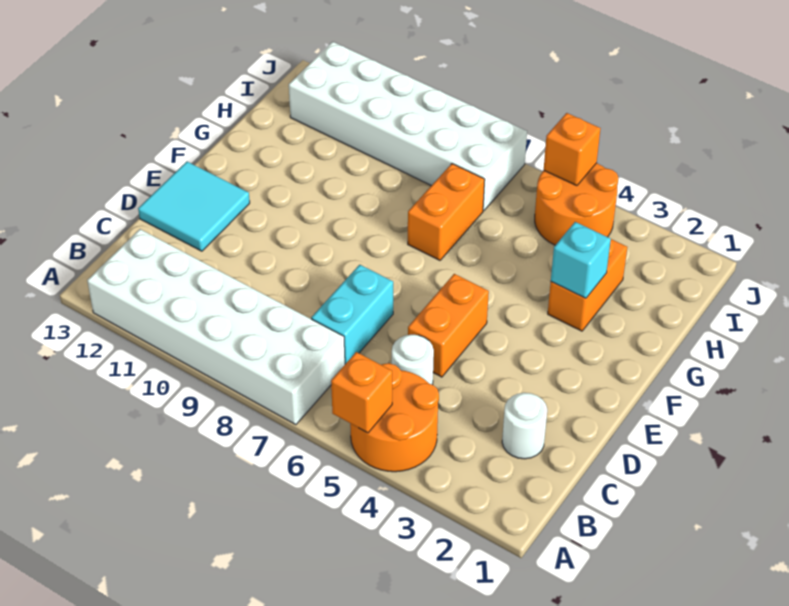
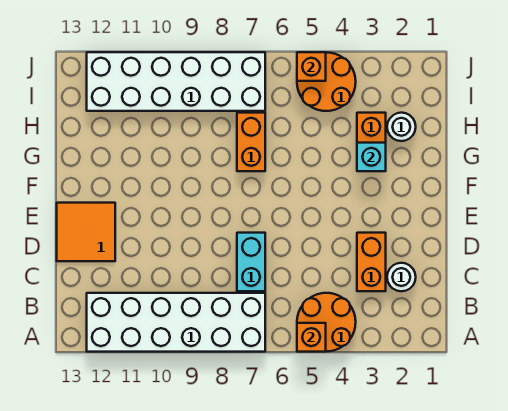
white round brick C5 level 1 -> white round brick H2 level 1
orange brick D5:E5 level 1 -> orange brick C3:D3 level 1
cyan tile D12:E13 level 1 -> orange tile D12:E13 level 1

